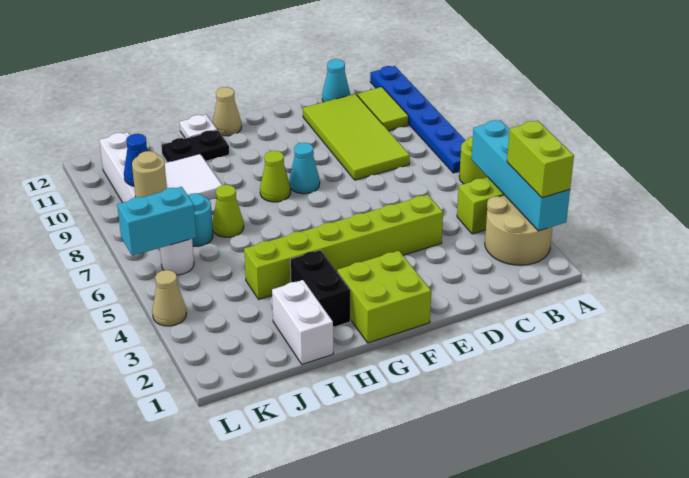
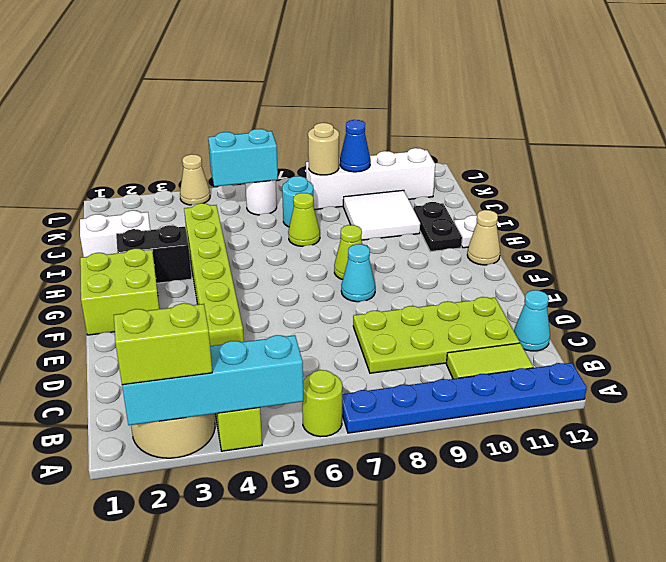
lime tile C8:D11 level 1 -> lime plate C8:D11 level 1
cyan brick K6:L6 level 2 -> cyan brick K5:K6 level 2

